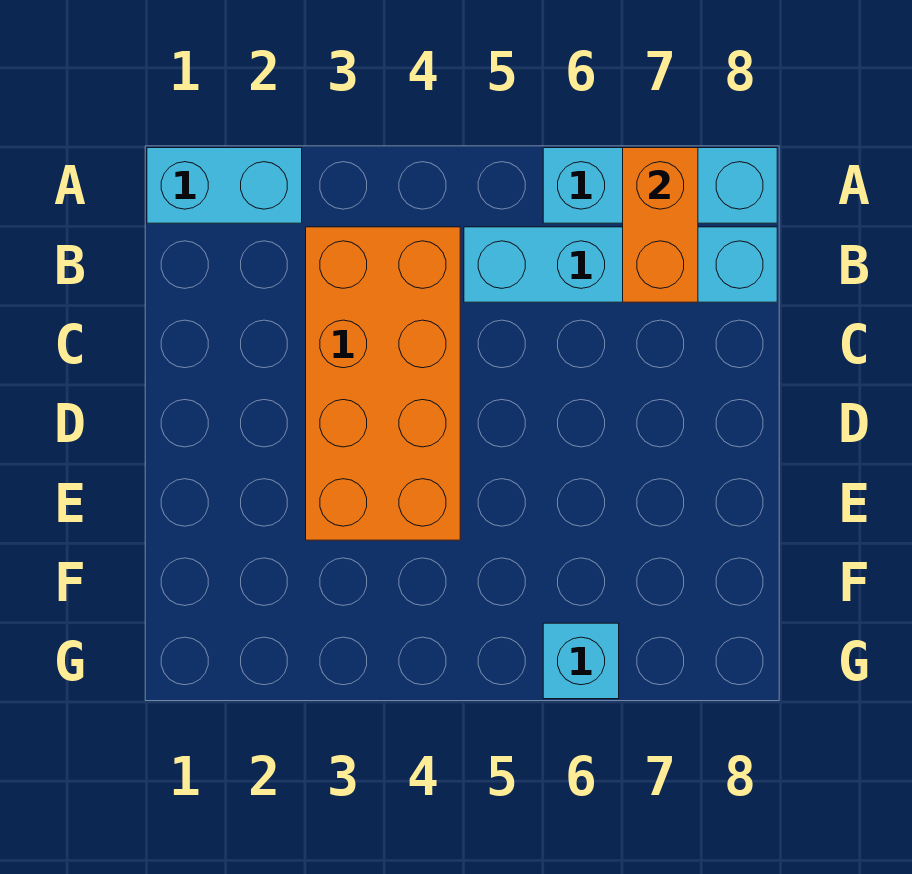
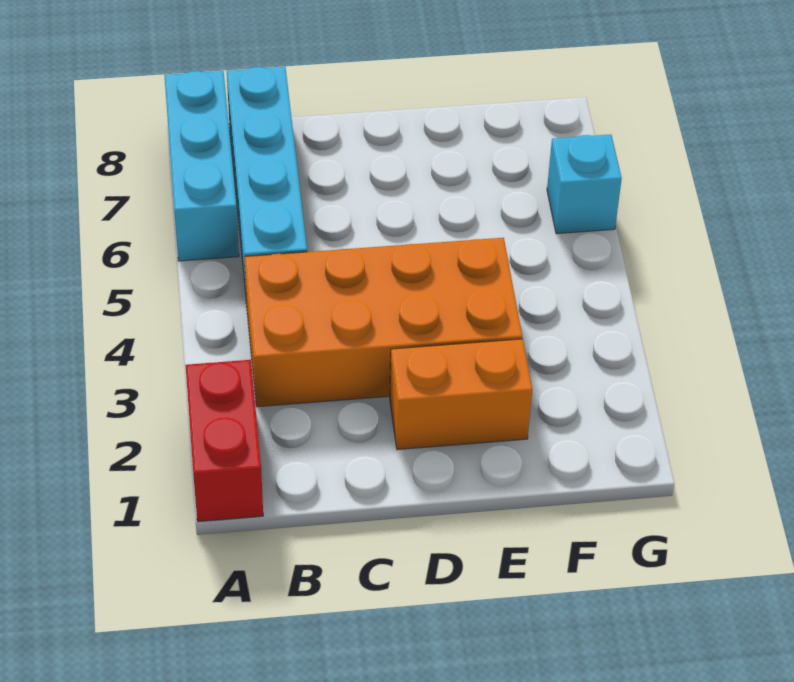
cyan brick A1:A2 level 1 -> red brick A1:A2 level 1
orange brick A7:B7 level 2 -> orange brick D2:E2 level 1

